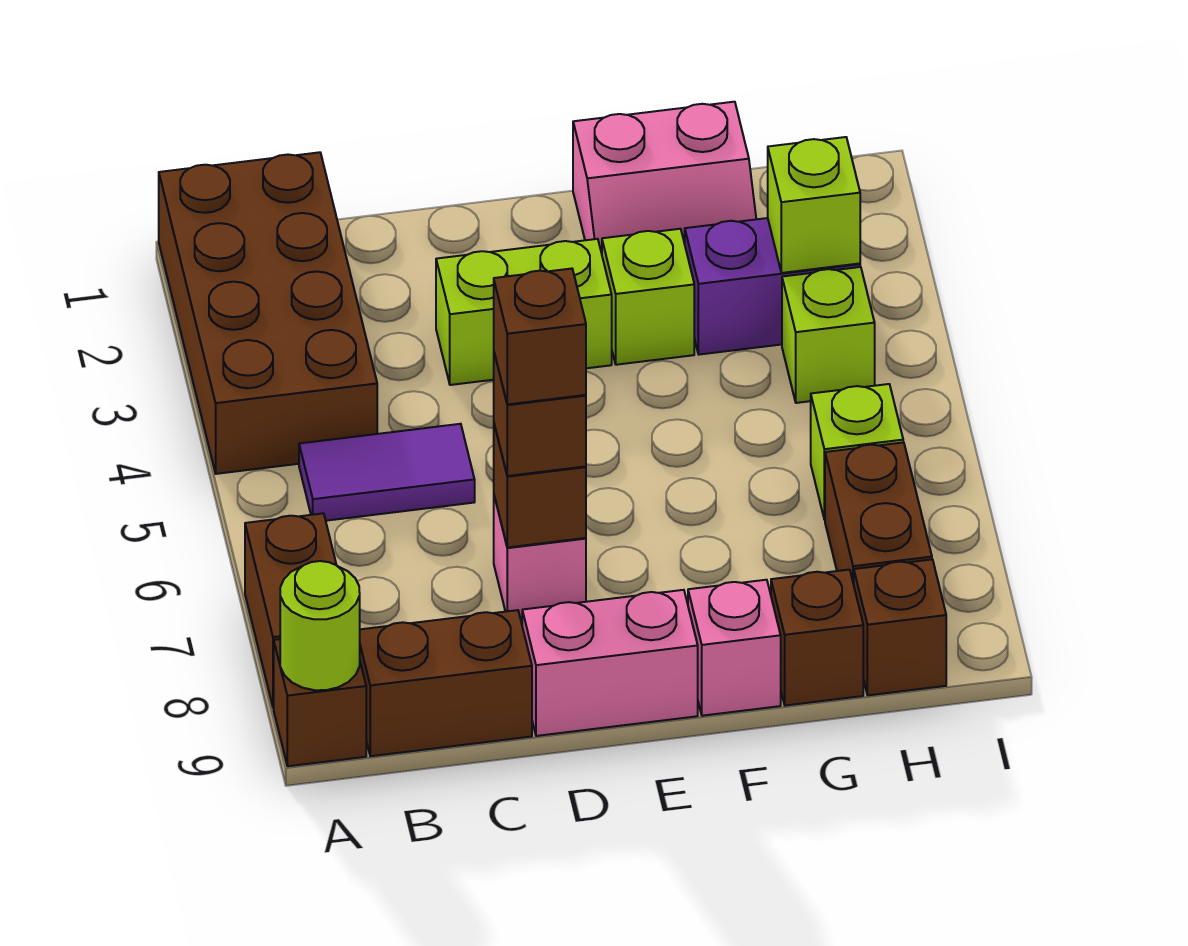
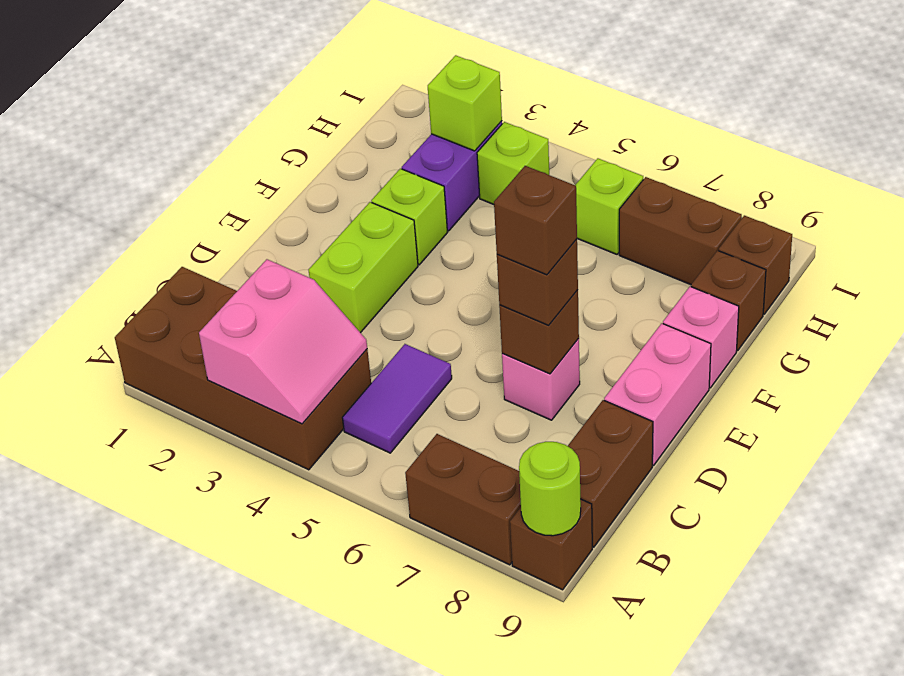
pink slope F1:G2 level 1 top 1 -> pink slope A3:B4 level 2 top 3

